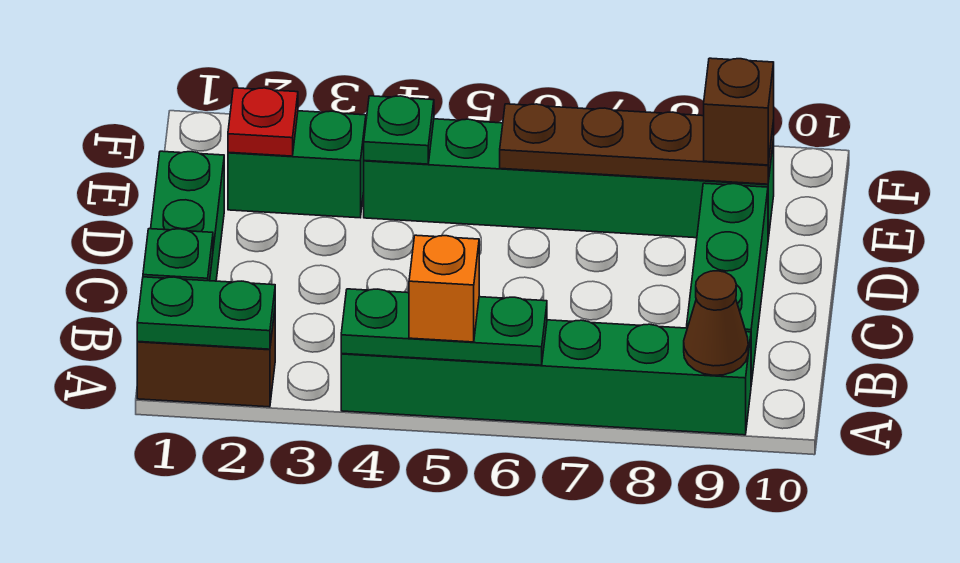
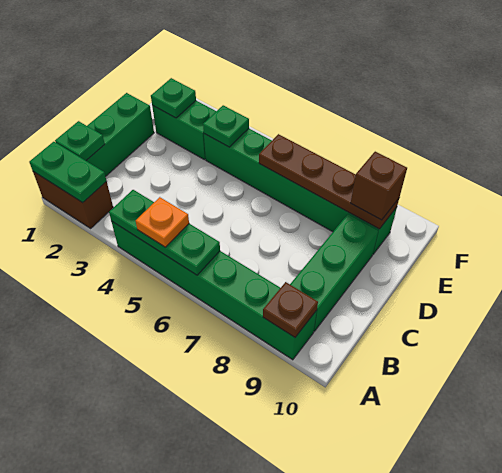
orange brick A5 level 3 -> orange plate A5 level 3
brown cone A9 level 2 -> brown plate A9 level 2
red plate E2 level 2 -> green plate E2 level 2

